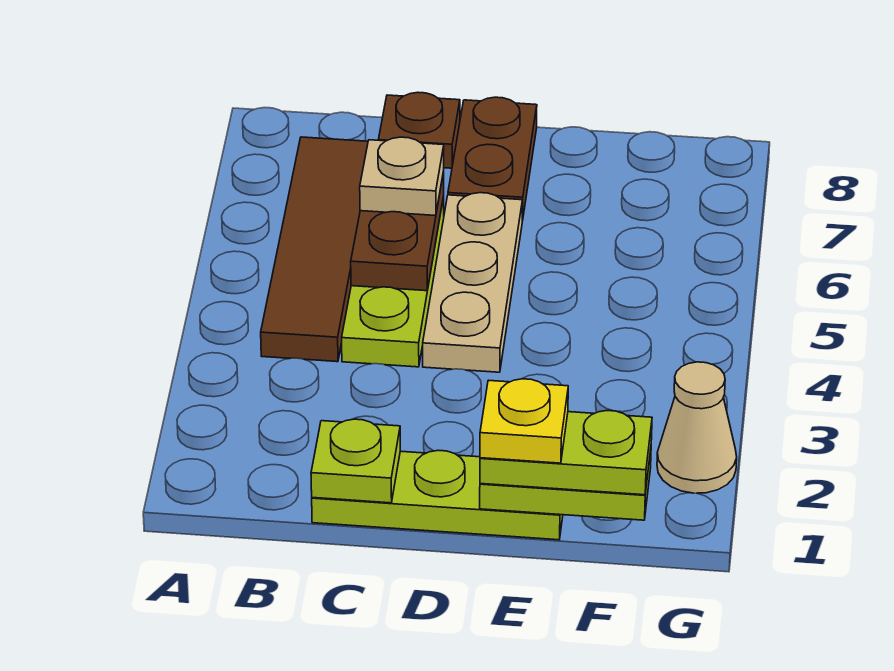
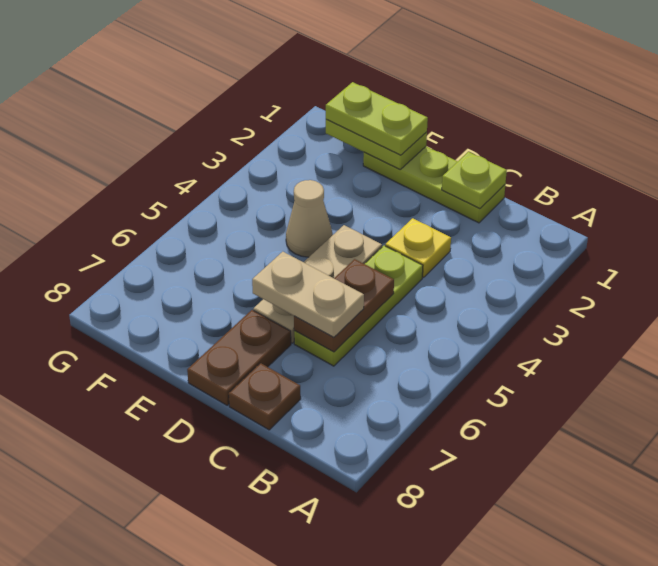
brown tile B4:B7 level 1 -> none
tan plate C6 level 3 -> tan plate C6:D6 level 3
yellow plate E1 level 4 -> yellow plate C3 level 1
tan cone G2 level 1 -> tan cone E4 level 1

